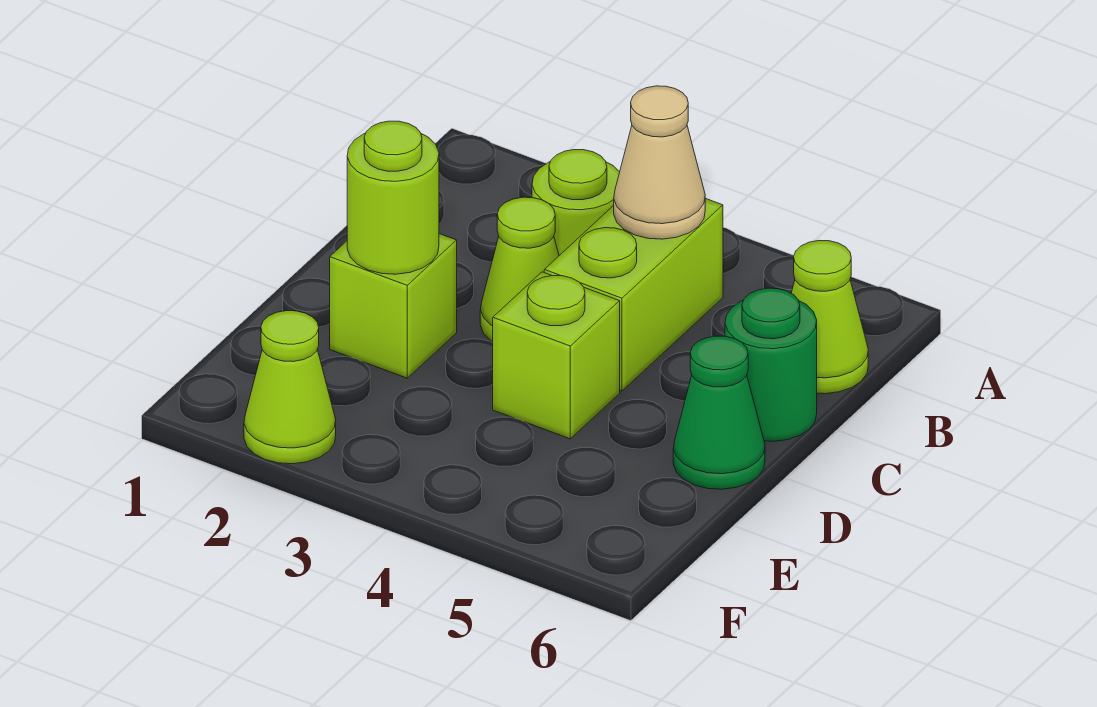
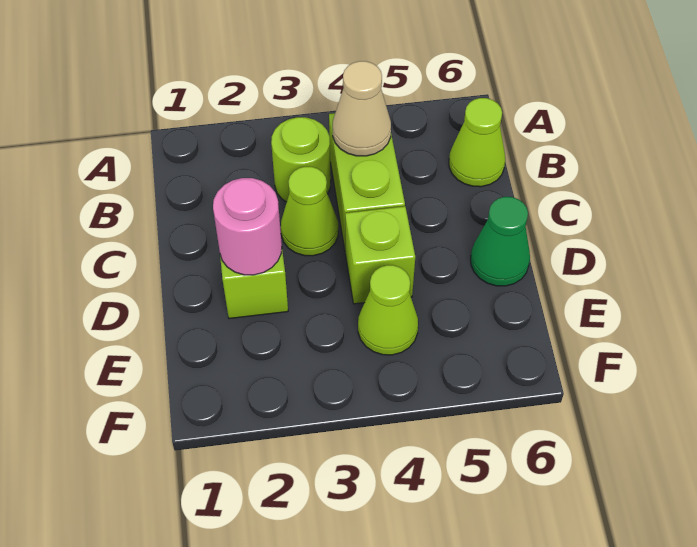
green round brick C6 level 1 -> none
lime round brick D2 level 2 -> pink round brick D2 level 2
lime cone F2 level 1 -> lime cone E4 level 1

